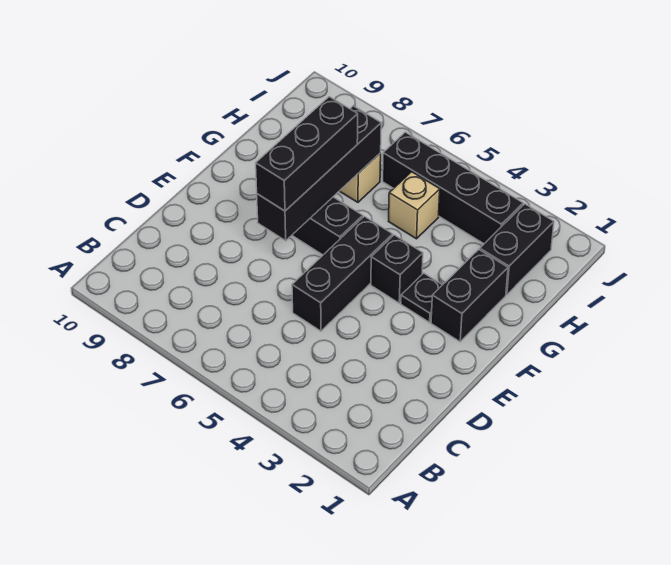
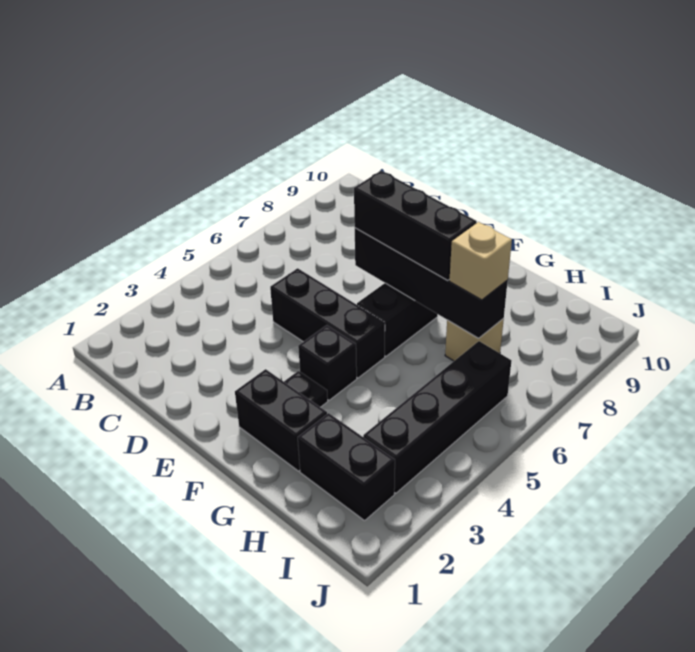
tan brick H5 level 1 -> tan brick H7 level 3

